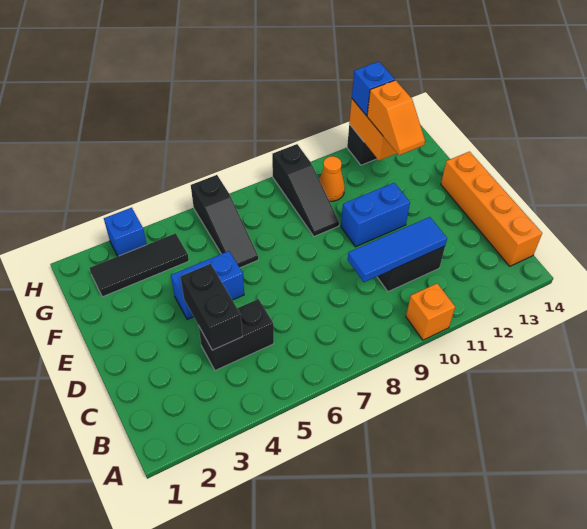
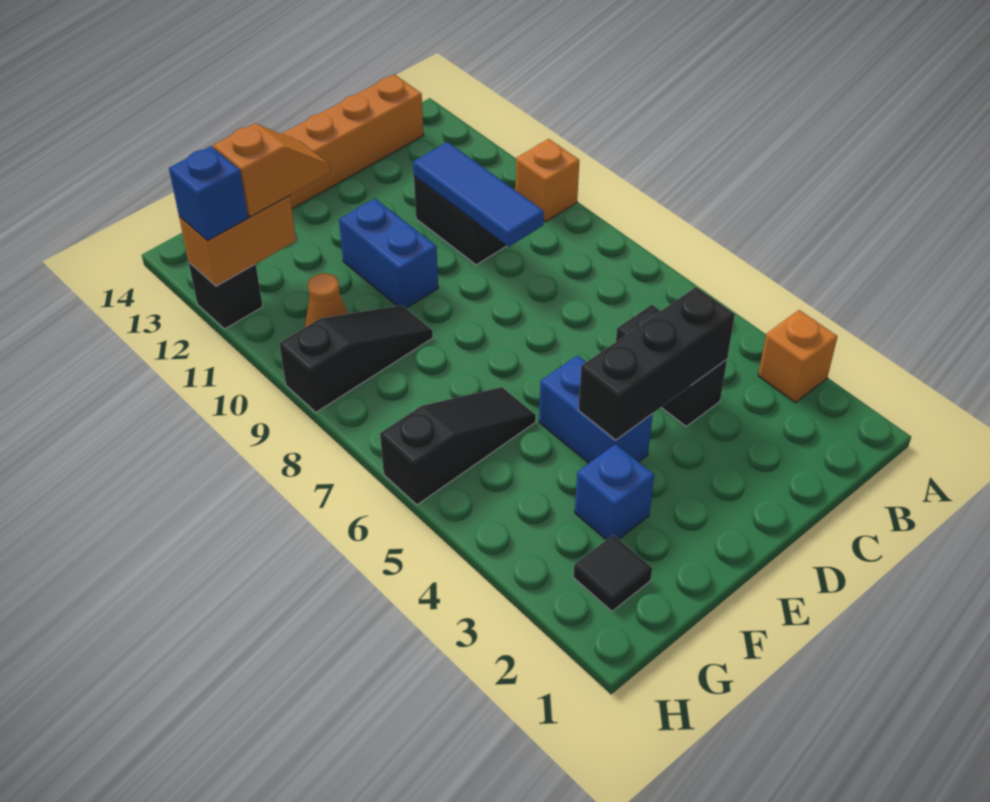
none -> orange brick A3 level 1
black brick C4:D4 level 2 -> black brick C4:E4 level 2
black tile G2:G4 level 1 -> black tile G2 level 1
blue brick H3 level 1 -> blue brick F3 level 1

